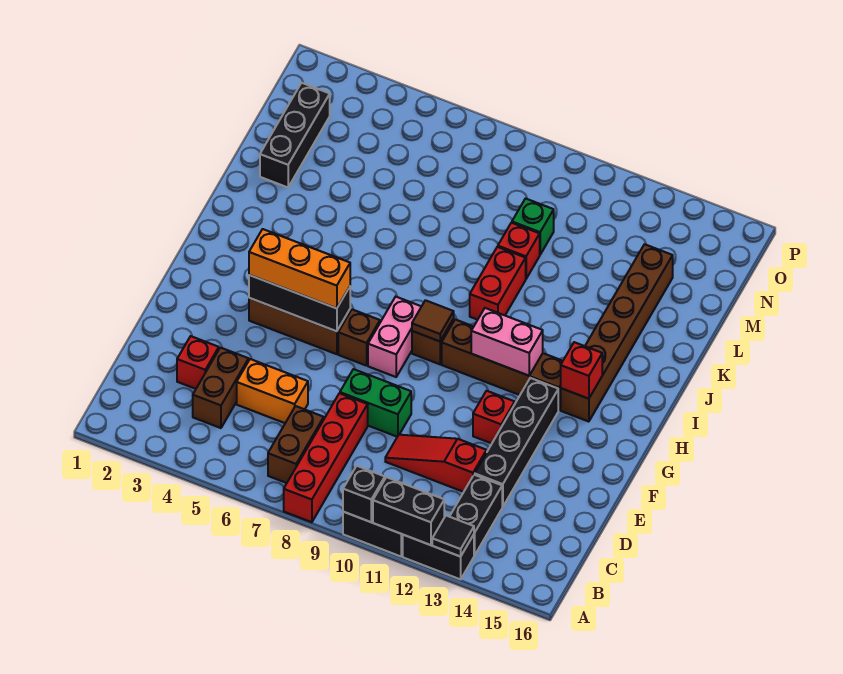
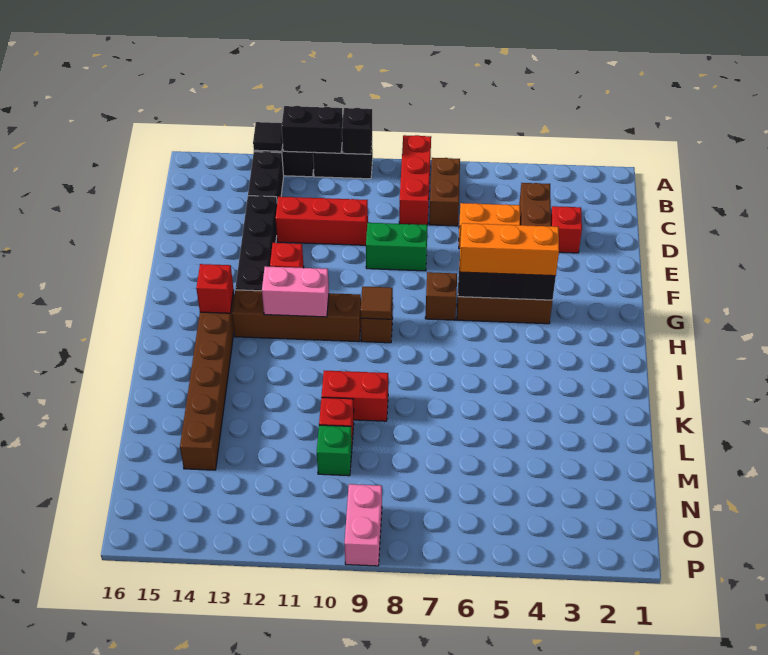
red brick A8:D8 level 1 -> red brick A8:C8 level 1
red slope D10:D12 level 1 top 12 -> red brick D10:D12 level 1
pink brick G8:H8 level 1 -> pink brick O9:P9 level 1
red brick J10:K10 level 1 -> red brick K9:K10 level 1
black brick L2:N2 level 1 -> none

